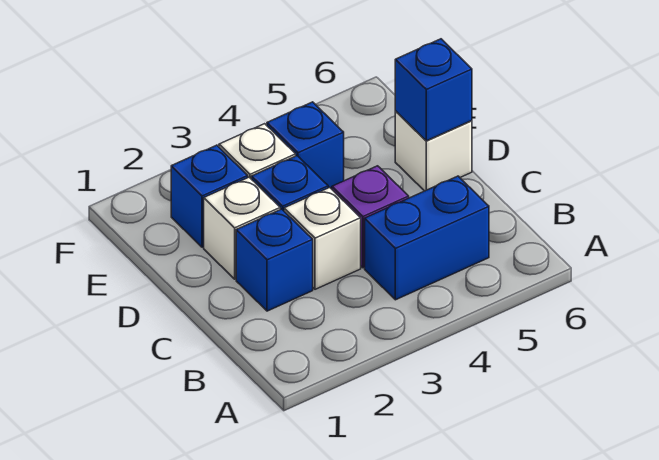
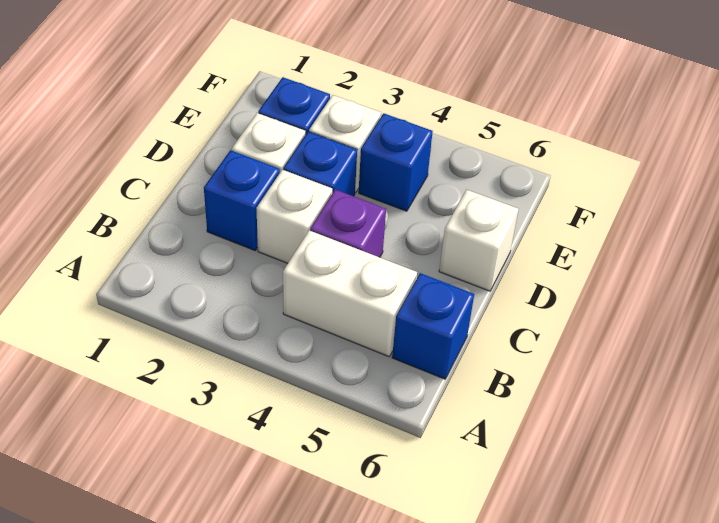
blue brick B4:B5 level 1 -> white brick B4:B5 level 1
blue brick D6 level 2 -> blue brick B6 level 1

